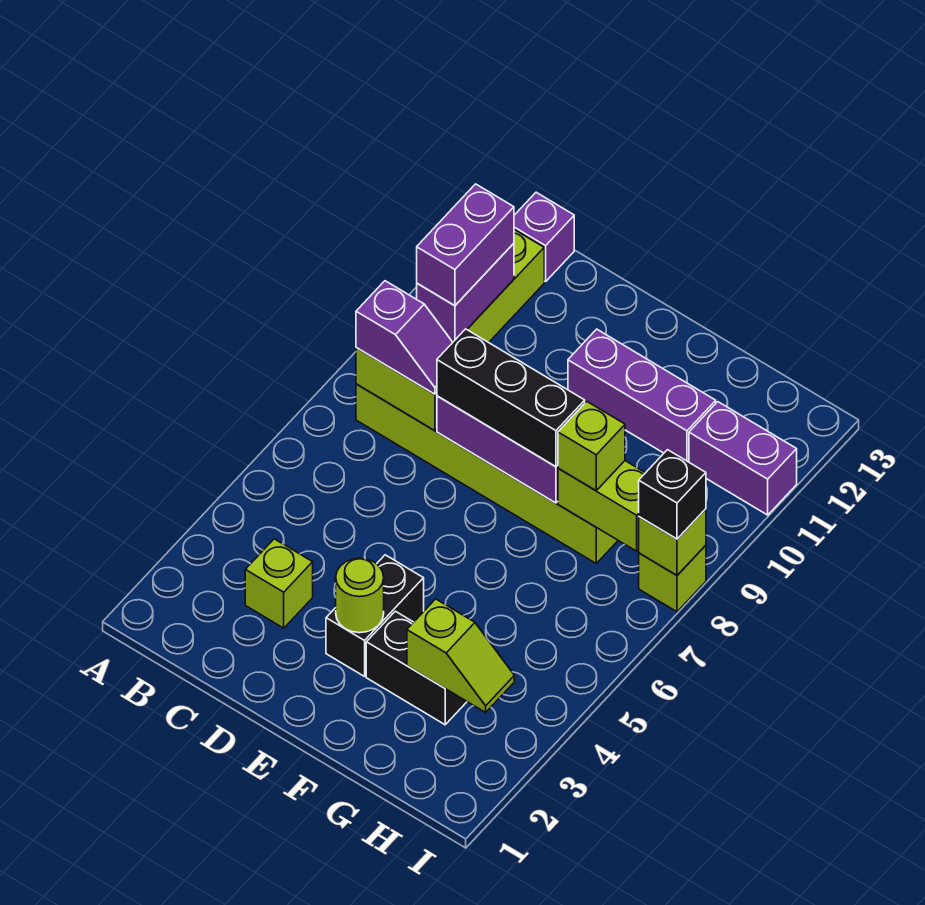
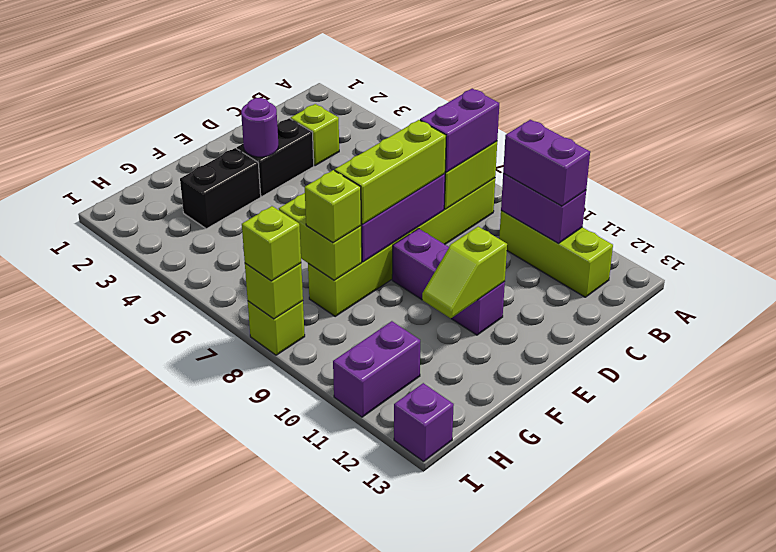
purple slope B8:C8 level 3 top B -> purple brick B8:C8 level 3
purple brick B13 level 1 -> purple brick I13 level 1
black brick D8:F8 level 3 -> lime brick D8:F8 level 3
black brick E3:E4 level 1 -> black brick D3:E3 level 1
lime round brick E3 level 2 -> purple round brick E3 level 2
purple brick E11:G11 level 1 -> purple brick E9:E11 level 1
lime slope G3:H3 level 2 top G -> lime slope E11:F11 level 2 top E
lime brick G8:H8 level 2 -> lime brick G7:G8 level 2
black brick I8 level 3 -> lime brick I8 level 3

